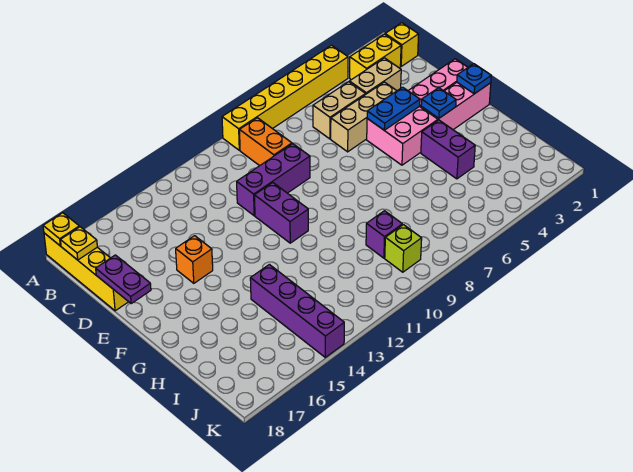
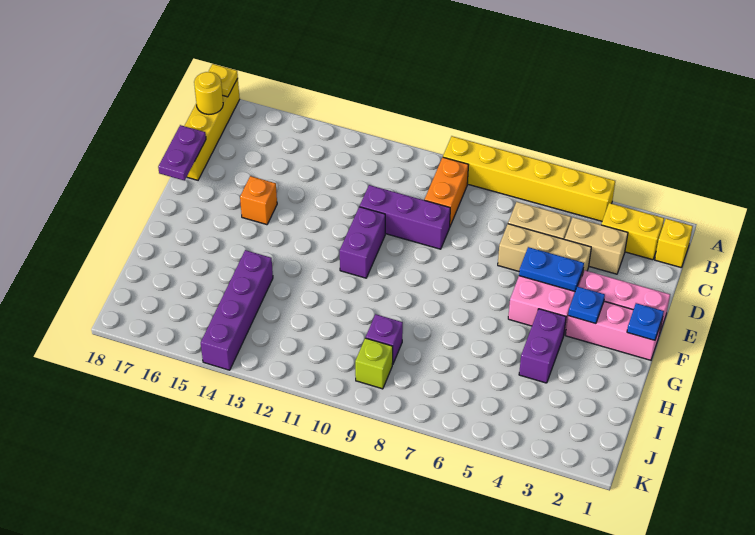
yellow plate B18 level 2 -> yellow round brick B18 level 2

